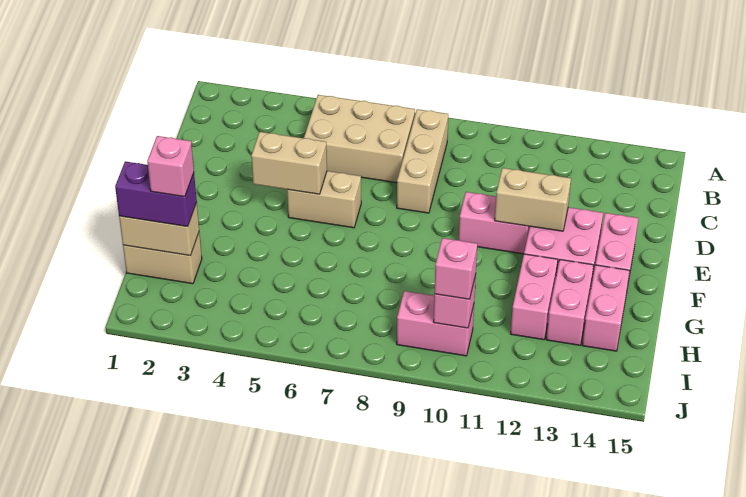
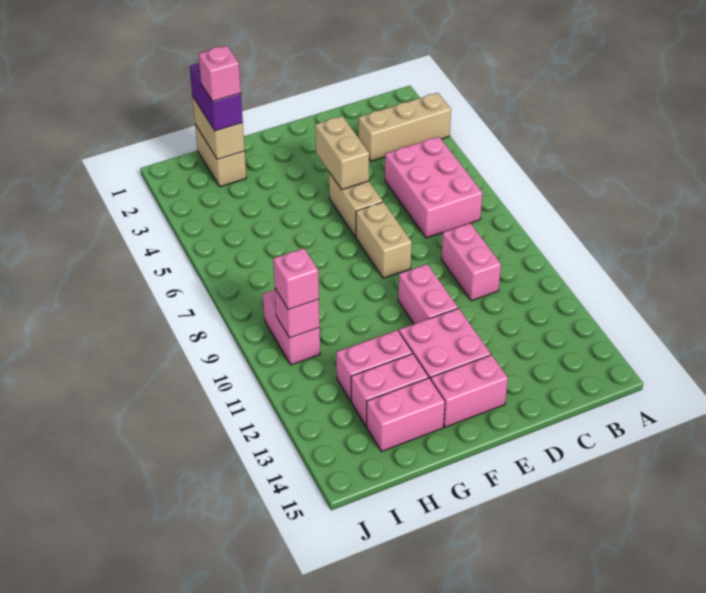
tan brick B5:C7 level 1 -> pink brick B5:C7 level 1
tan brick B8:D8 level 1 -> tan brick A3:C3 level 1
none -> pink brick C9:C10 level 1
tan brick E11:E12 level 2 -> tan brick E7:E8 level 1

